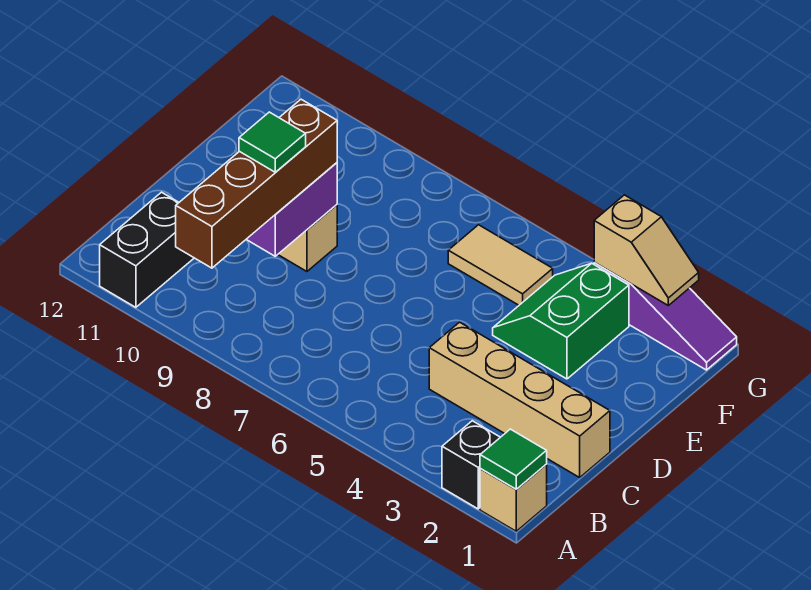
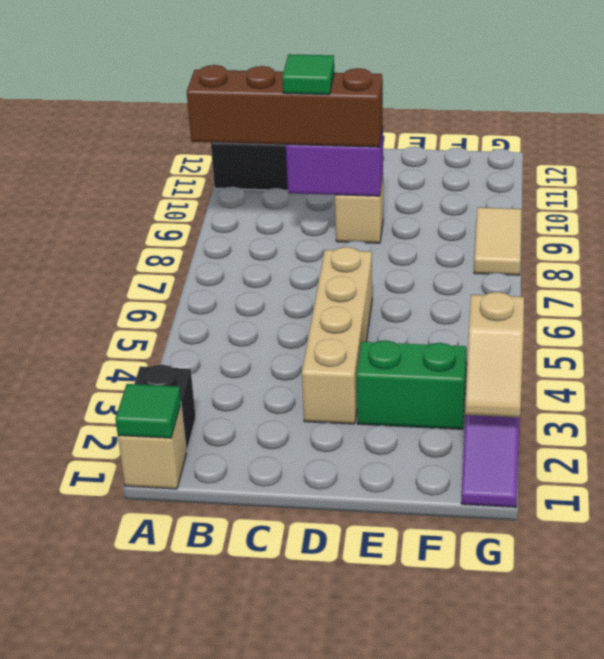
tan brick C1:C4 level 1 -> tan brick D3:D6 level 1
tan tile F5:F6 level 1 -> tan tile G8:G9 level 1

